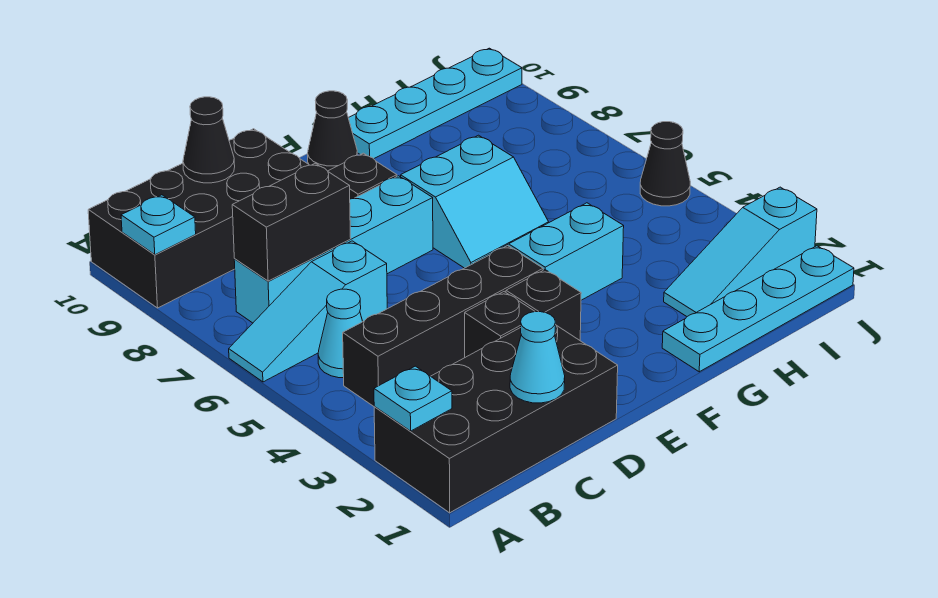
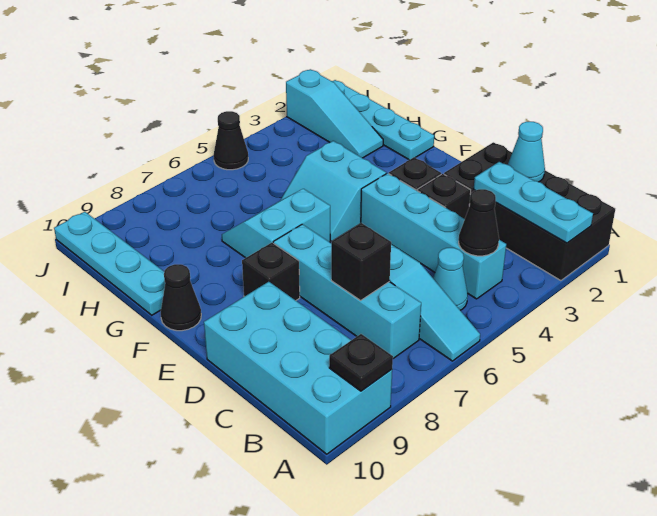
cyan plate A2 level 2 -> cyan plate A2:C2 level 2
black brick A9:D10 level 1 -> cyan brick A9:D10 level 1
cyan plate A9 level 2 -> black plate A9 level 2
black brick B4:E4 level 1 -> cyan brick B4:E4 level 1
black brick B7:C7 level 2 -> black brick C7 level 2
black cone C10 level 2 -> black cone B4 level 2
cyan slope F6:G7 level 1 top 7 -> cyan slope F6:G7 level 1 top F

